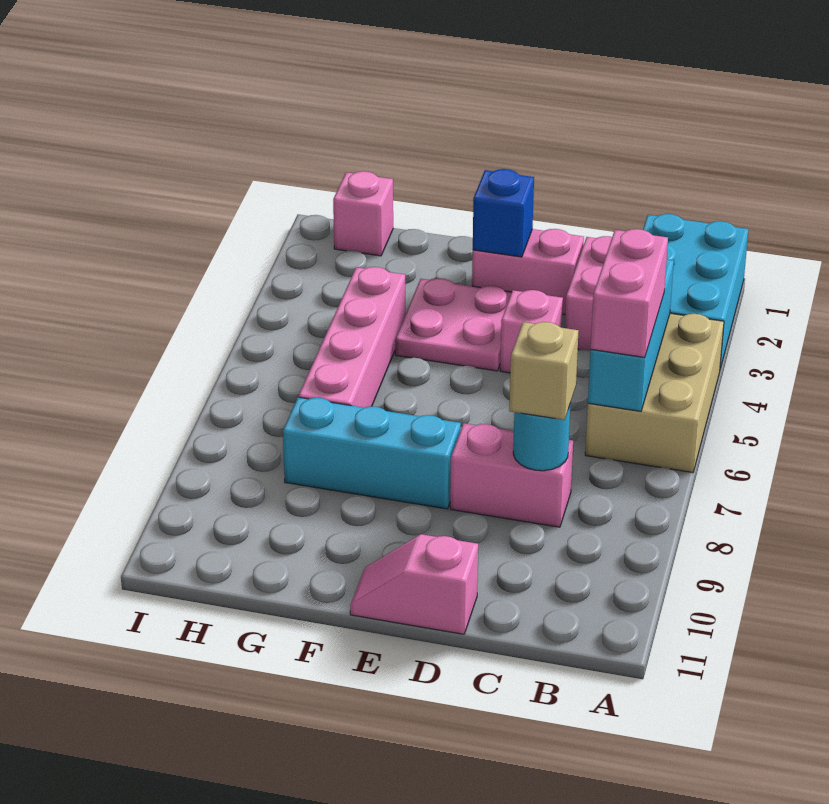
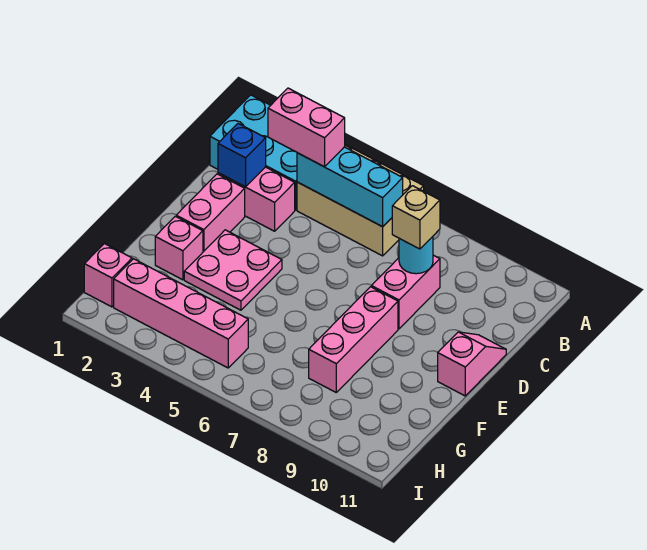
pink brick B5:B6 level 3 -> pink brick B3:B4 level 3
pink brick D4 level 1 -> pink brick F2 level 1
pink slope D11:E11 level 1 top D -> pink slope D11:E11 level 1 top E
blue brick E2 level 2 -> blue brick C2 level 2
cyan brick E8:G8 level 1 -> pink brick E8:G8 level 1
pink brick G4:G7 level 1 -> pink brick H2:H5 level 1

